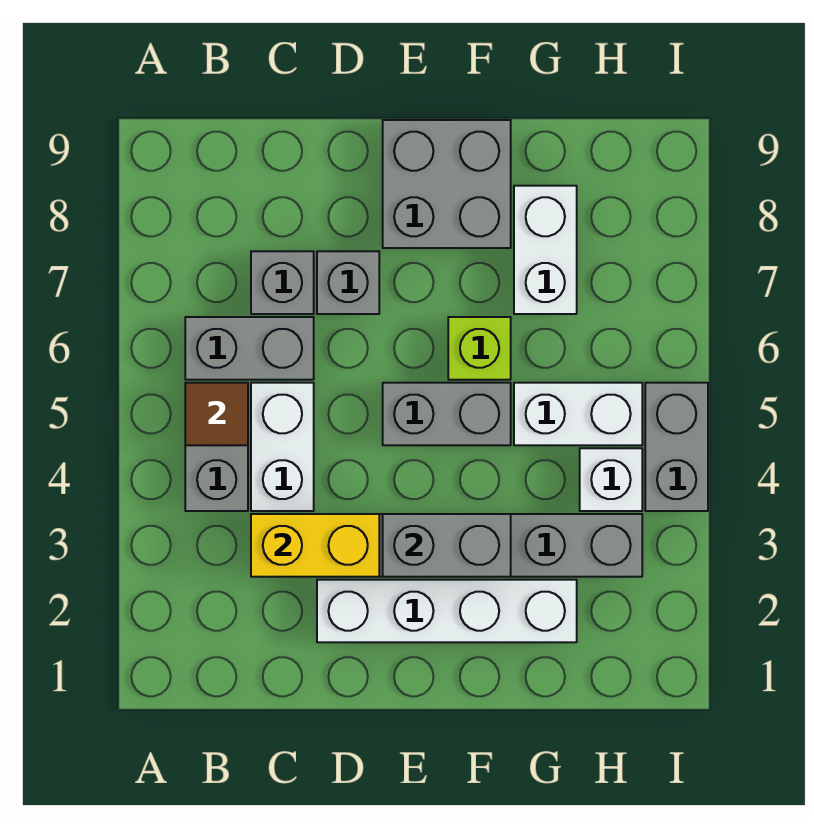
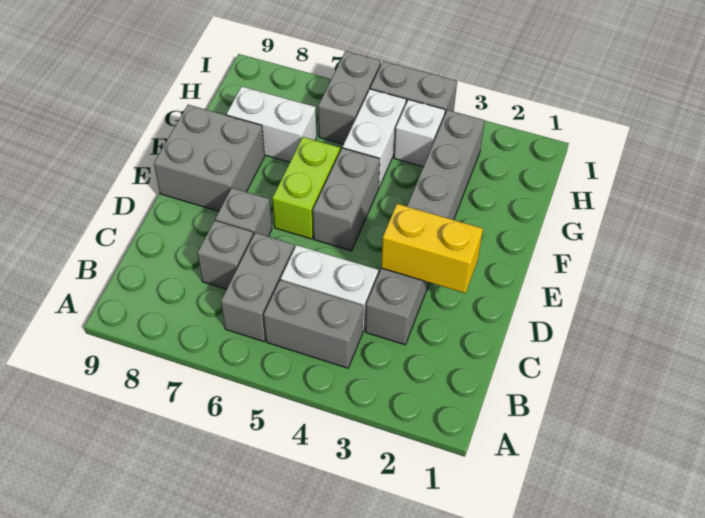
brown tile B5 level 2 -> none
yellow brick C3:D3 level 2 -> yellow brick D2:D3 level 2
white brick D2:G2 level 1 -> none
grey brick E3:F3 level 2 -> grey brick H6:I6 level 1
lime brick F6 level 1 -> lime brick E6:F6 level 1

